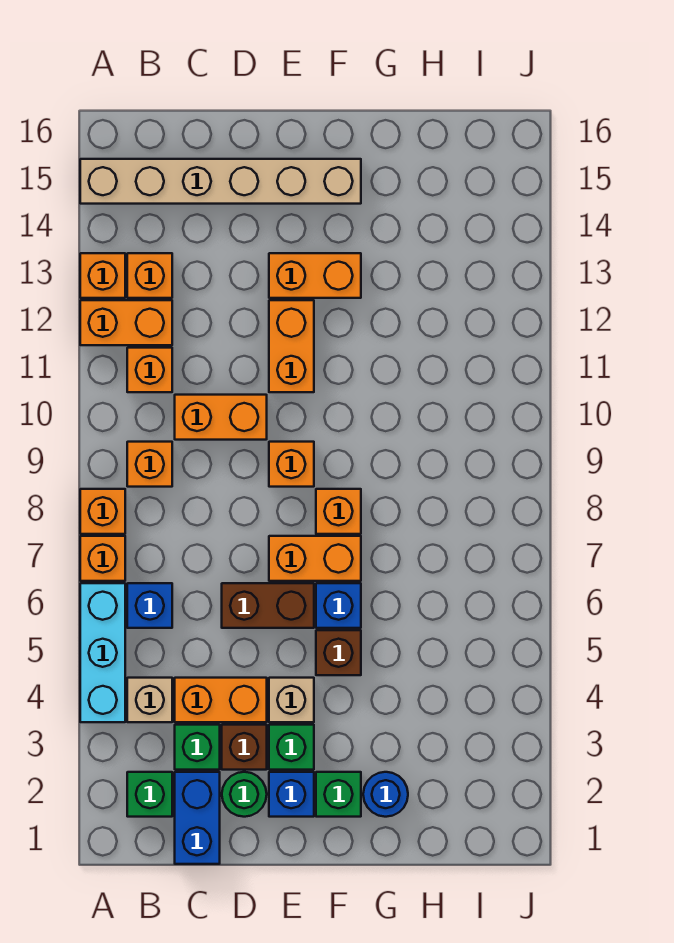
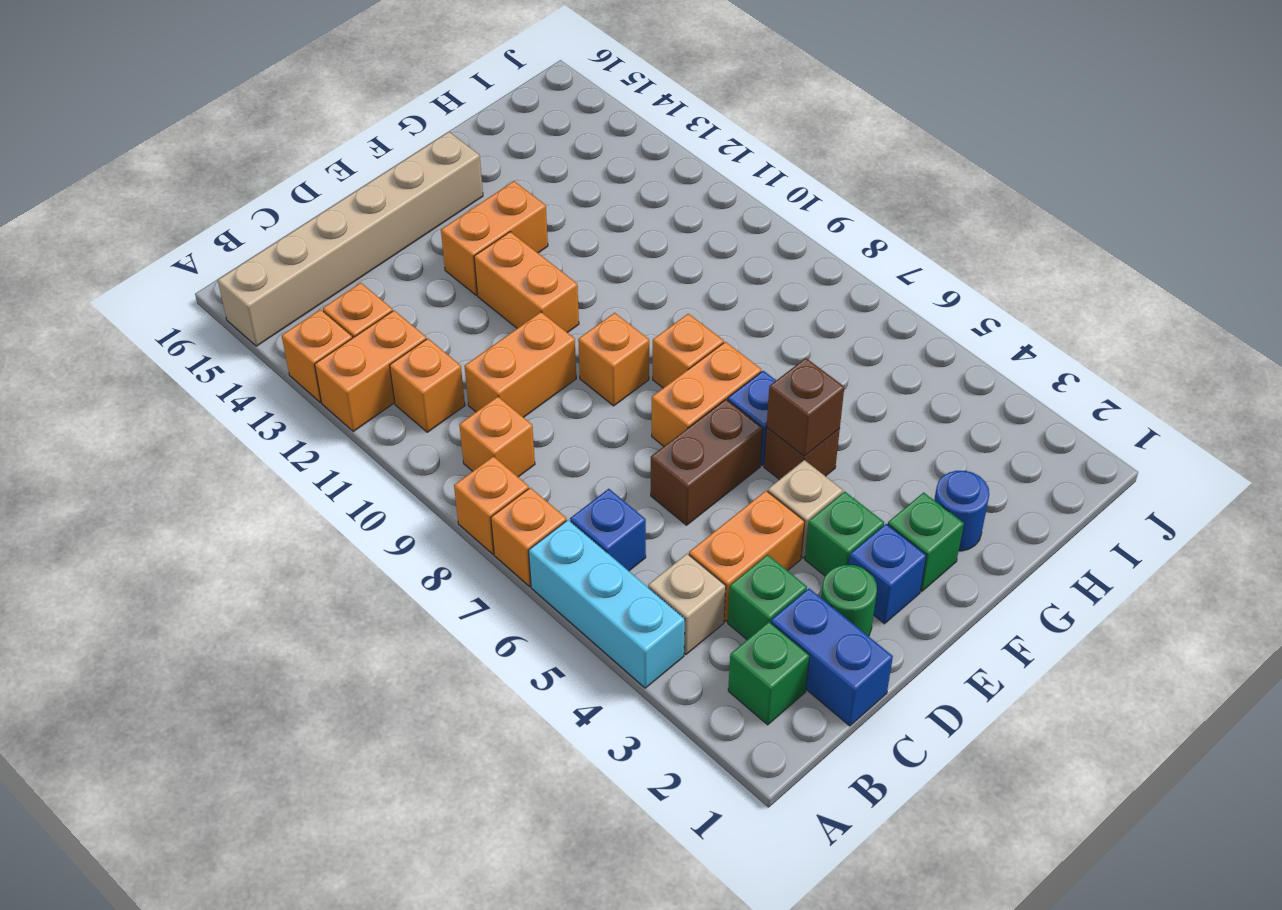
brown brick D3 level 1 -> brown brick F5 level 2

